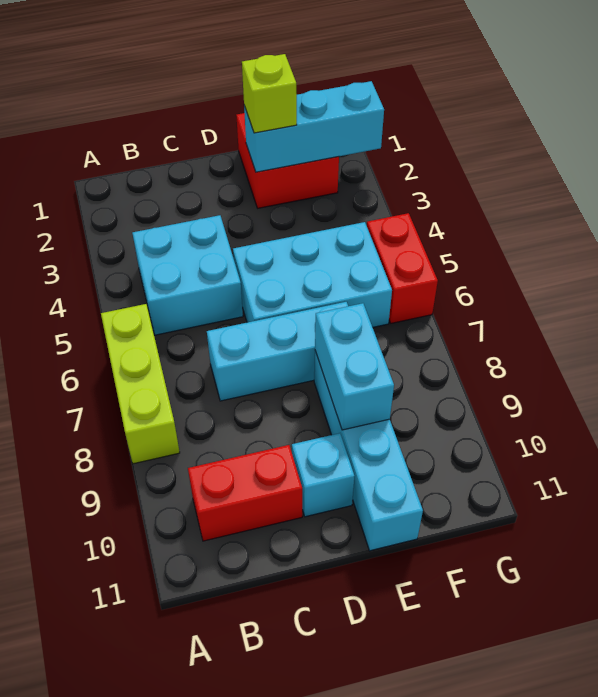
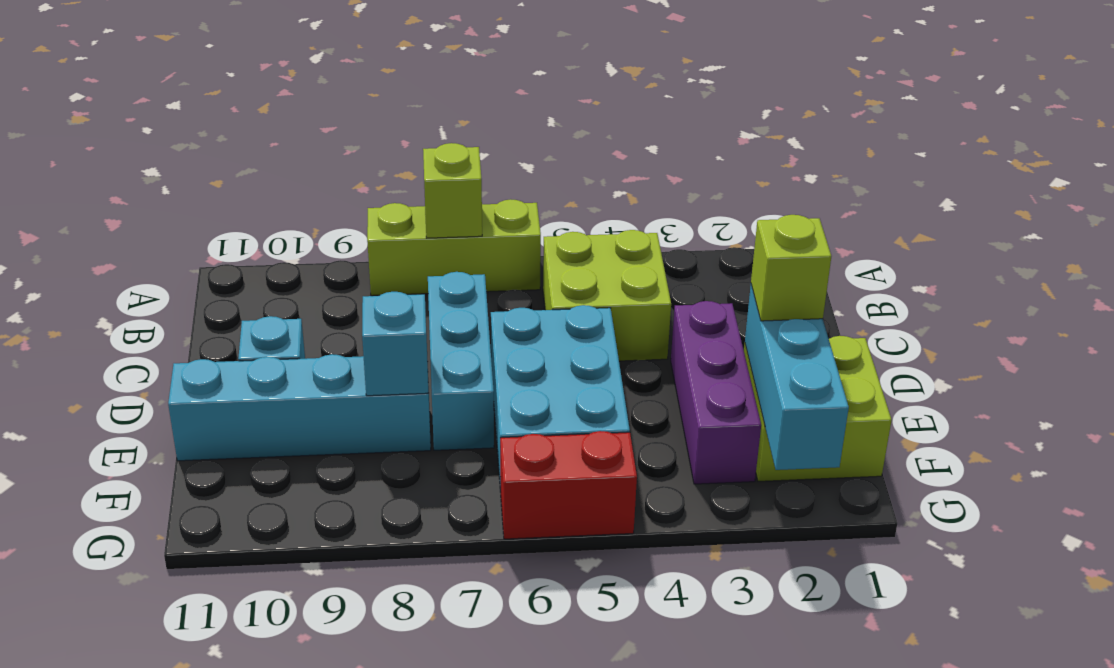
none -> lime brick A7 level 2
cyan brick B4:C5 level 1 -> lime brick B4:C5 level 1
red brick B10:C10 level 1 -> none
none -> purple brick D3:F3 level 1
red brick E1:F2 level 1 -> lime brick E1:F2 level 1
cyan brick E8:E9 level 2 -> cyan brick E8 level 2

